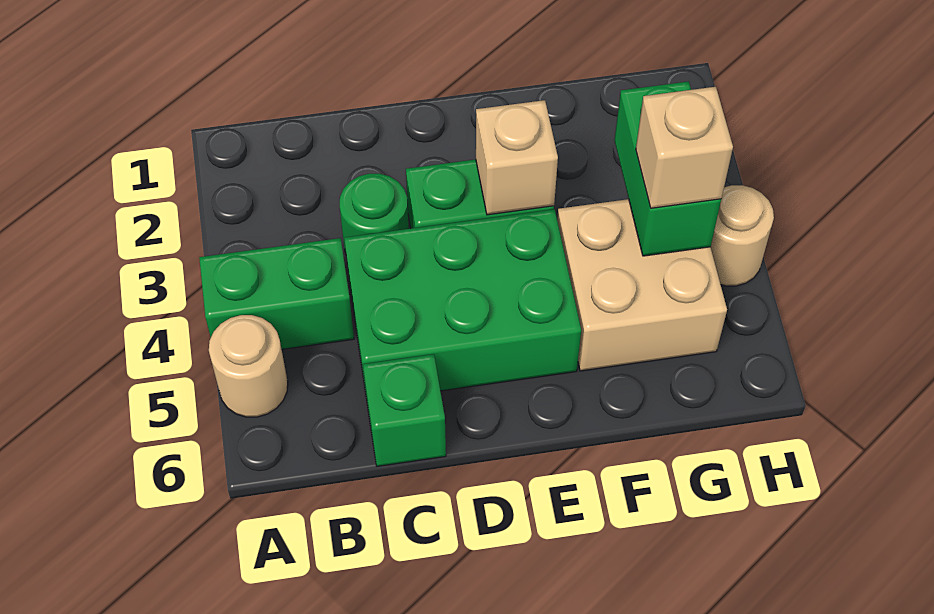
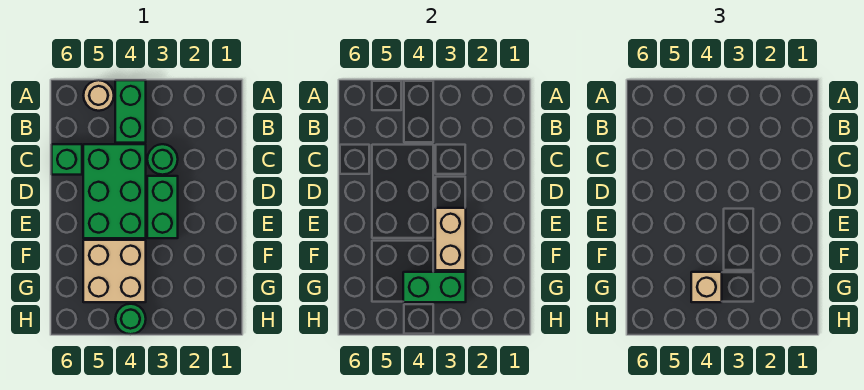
tan brick E3 level 2 -> tan brick E3:F3 level 2
tan round brick H4 level 1 -> green round brick H4 level 1

